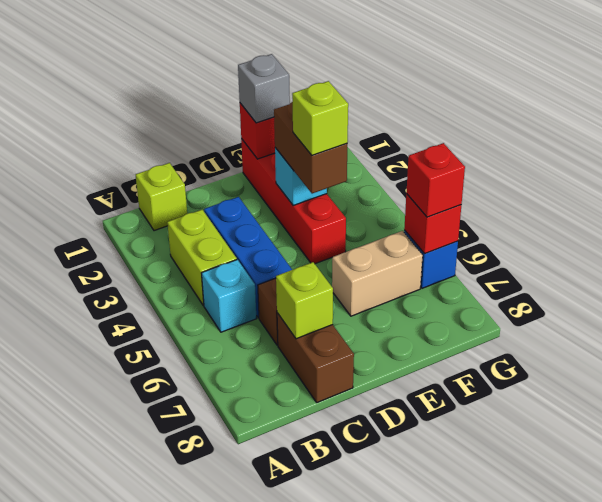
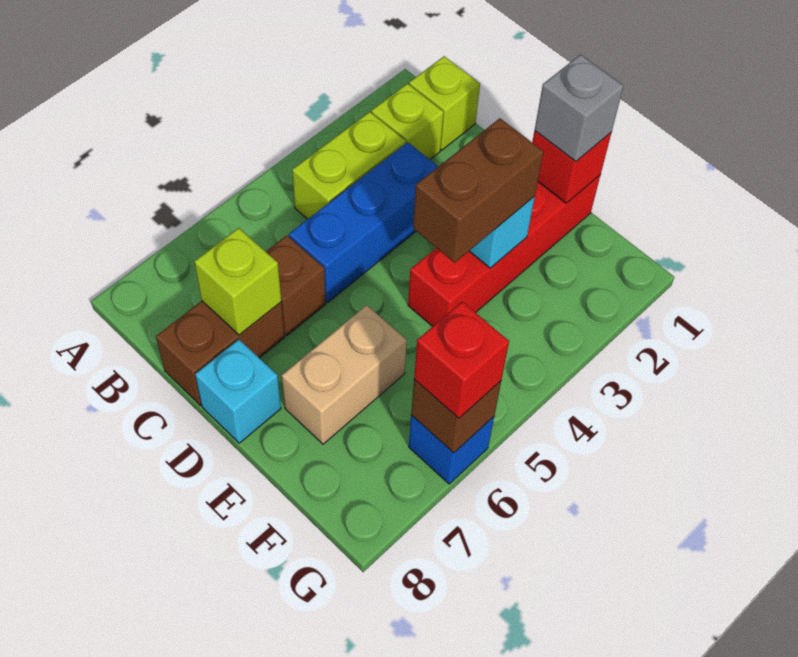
cyan brick B5 level 1 -> cyan brick D8 level 1
lime brick E4 level 4 -> lime brick B2 level 1
tan brick E6:F6 level 1 -> tan brick E6:E7 level 1
red brick G6 level 2 -> brown brick G6 level 2

